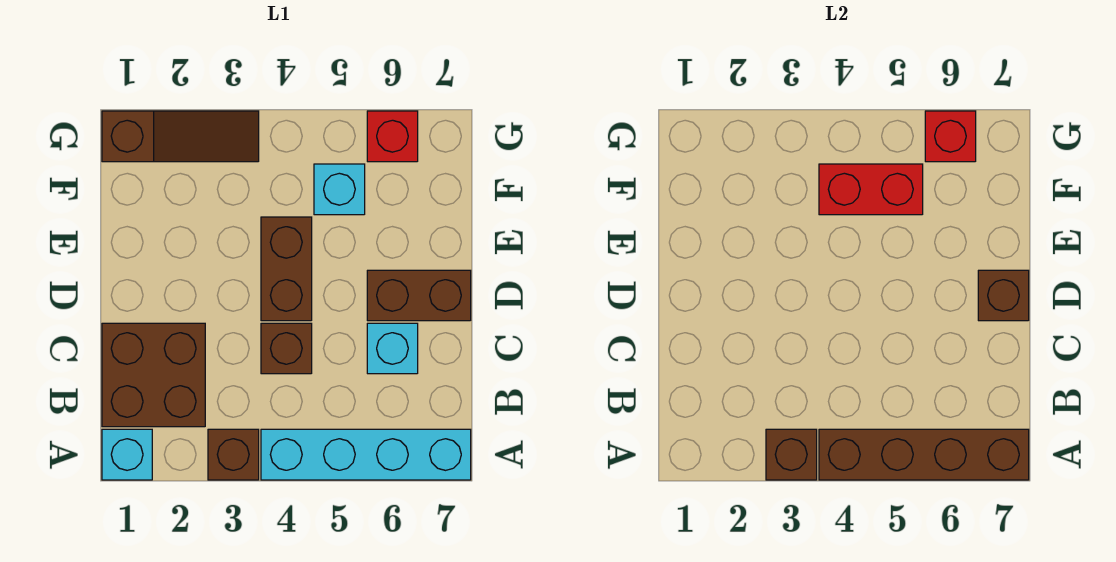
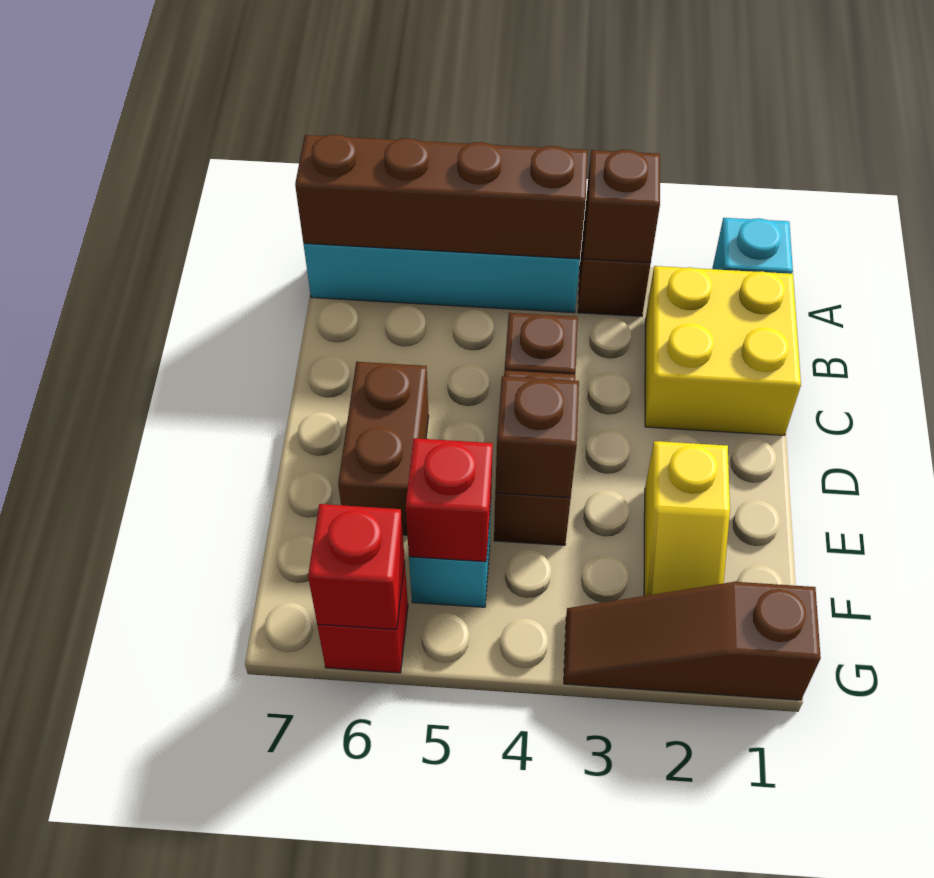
brown brick B1:C2 level 1 -> yellow brick B1:C2 level 1
cyan brick C6 level 1 -> none
brown brick D6:D7 level 1 -> brown brick D6:E6 level 1
brown brick D7 level 2 -> brown brick E4 level 2
none -> yellow slope E2:F2 level 1 top E
red brick F4:F5 level 2 -> red brick F5 level 2

